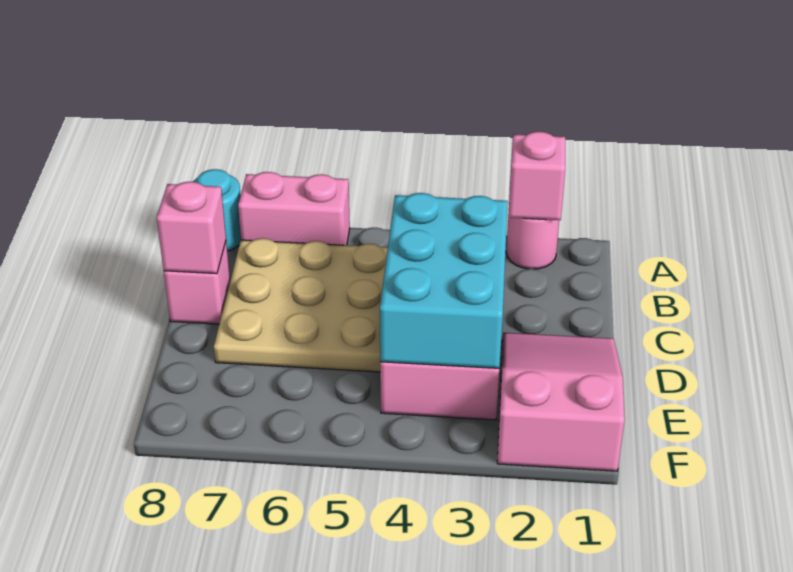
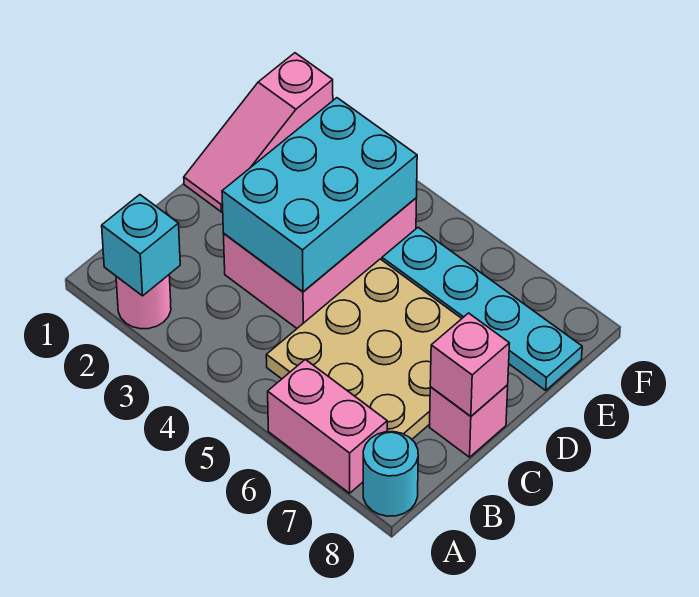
pink brick A2 level 2 -> cyan brick A2 level 2
pink slope D1:F2 level 1 top F -> pink slope D1:F1 level 1 top F
none -> cyan plate E5:E8 level 1

